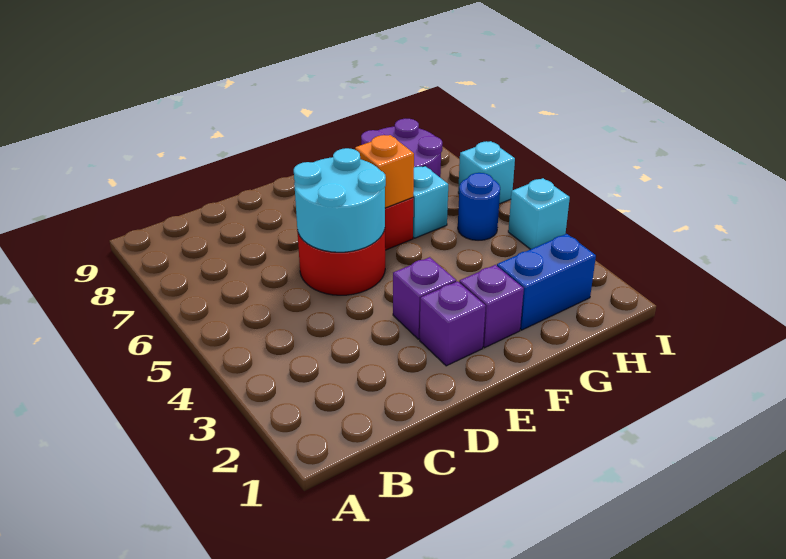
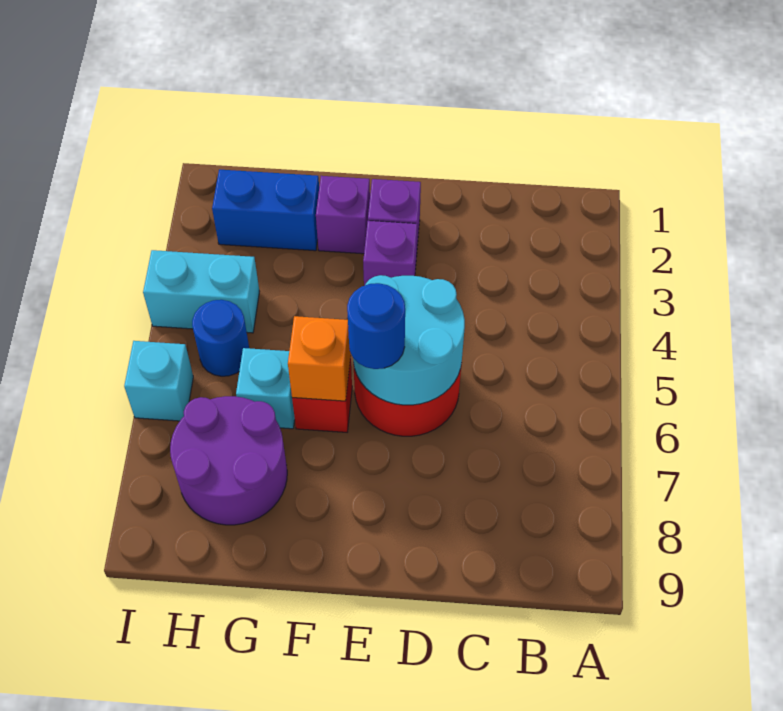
none -> blue round brick E6 level 3
cyan brick I4 level 1 -> cyan brick H4:I4 level 1

